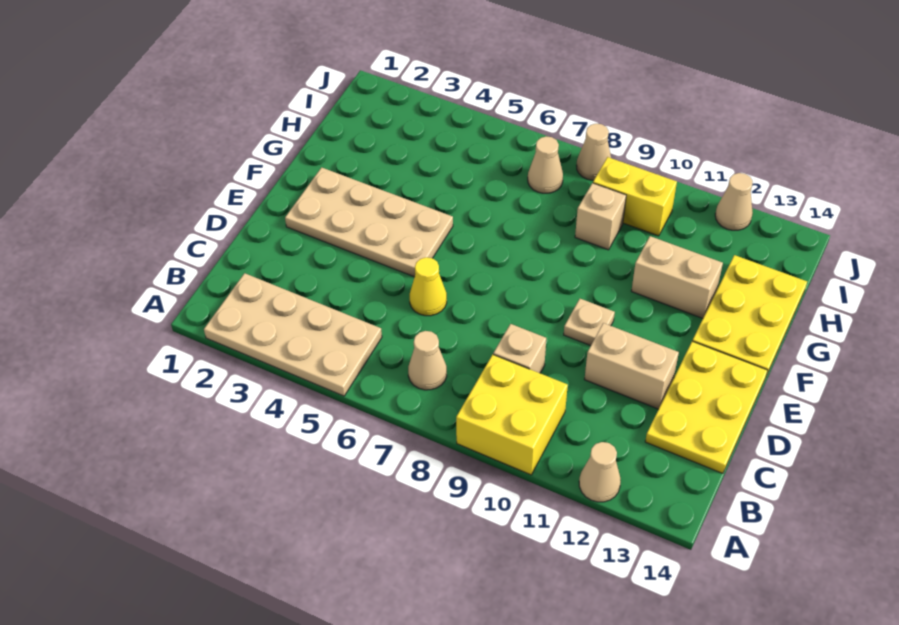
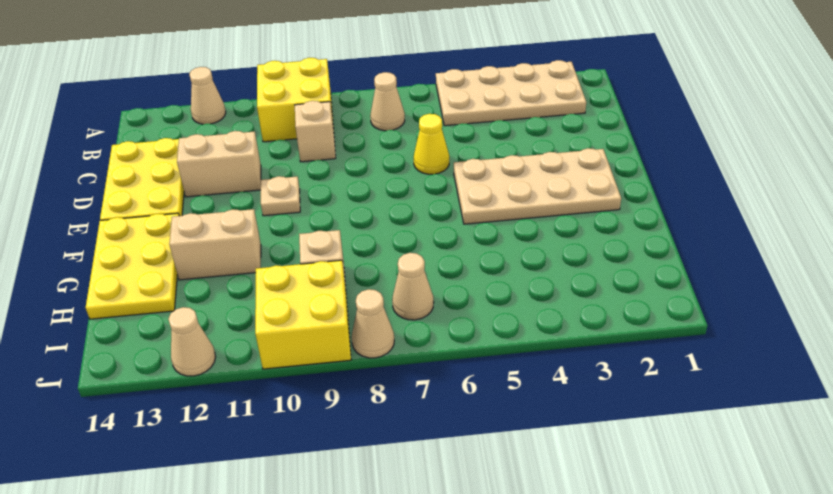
yellow brick I9:I10 level 1 -> yellow brick I9:J10 level 1

